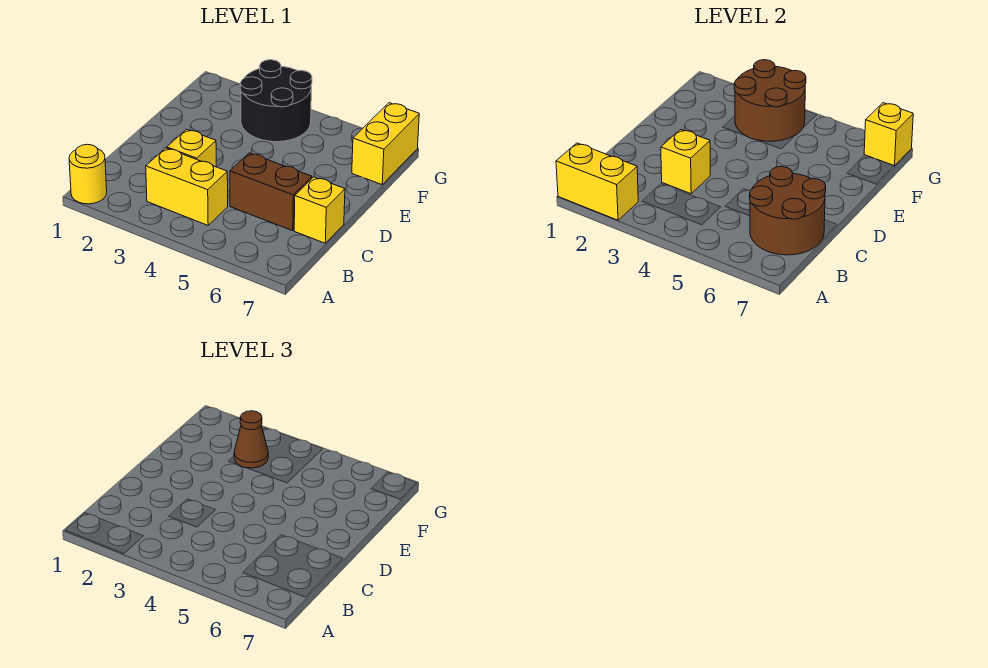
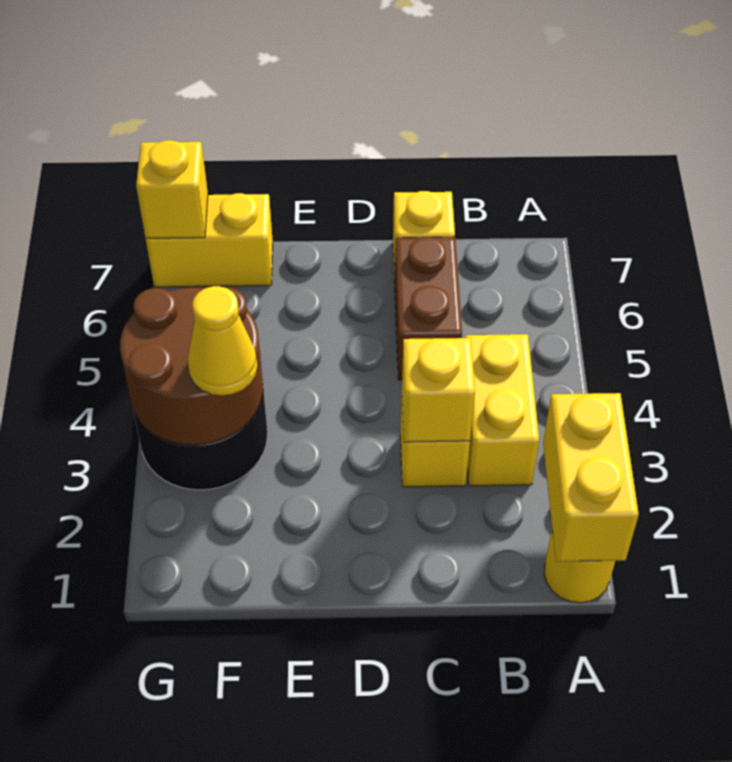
brown round brick B6:C7 level 2 -> none
brown cone F3 level 3 -> yellow cone F3 level 3

